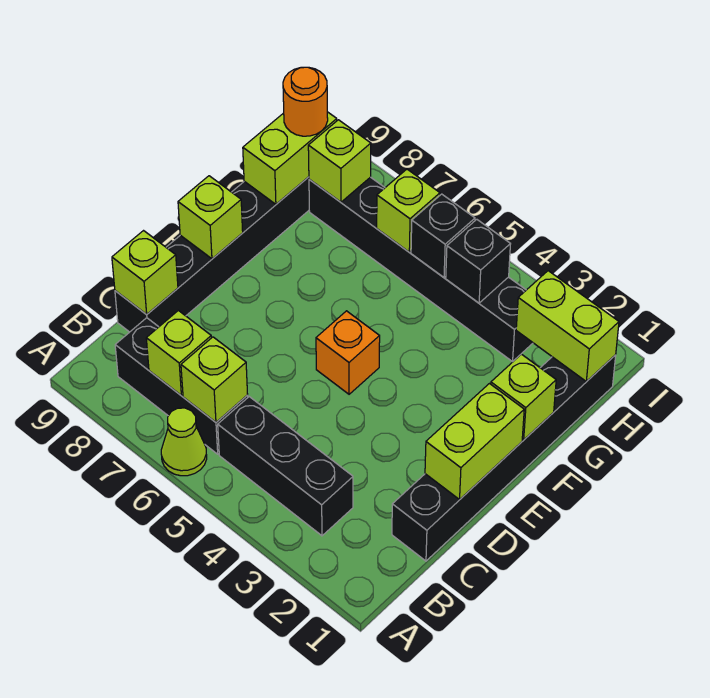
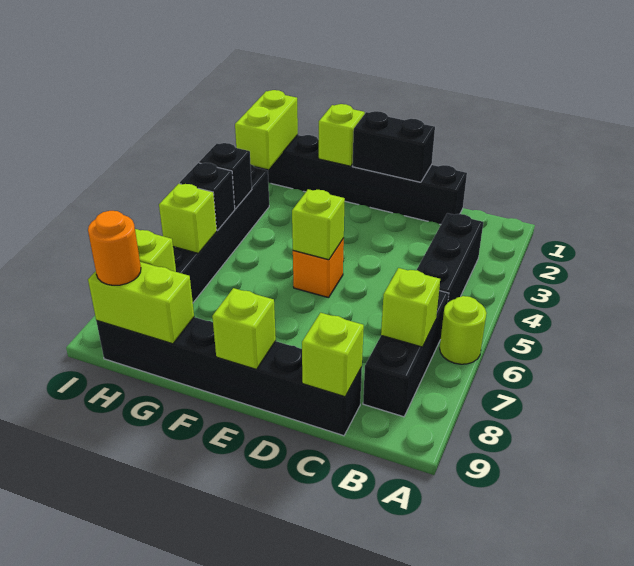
lime cone A6 level 1 -> lime round brick A6 level 1
lime brick B6 level 2 -> lime brick E5 level 2
lime brick D1:E1 level 2 -> black brick D1:E1 level 2

